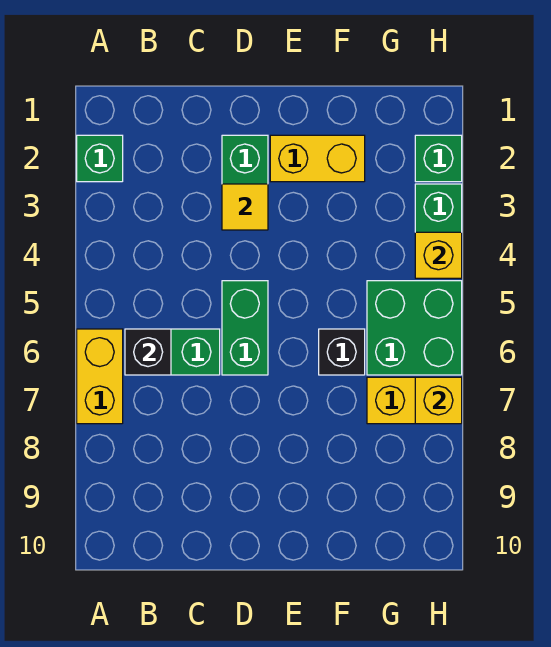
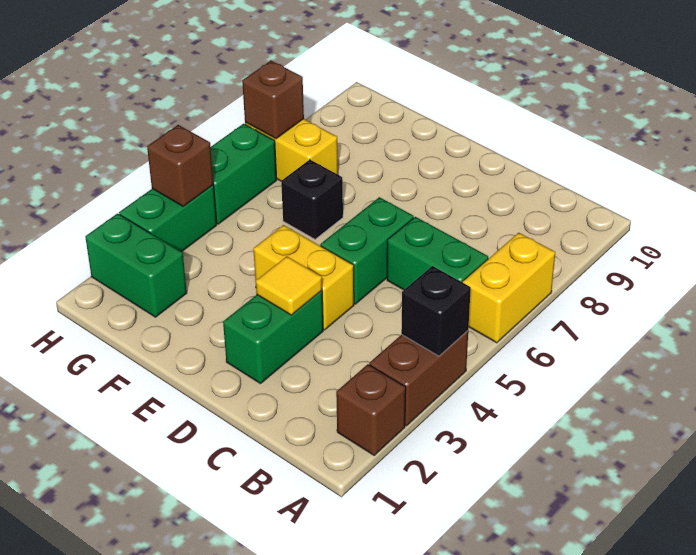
green brick A2 level 1 -> brown brick A2 level 1
none -> brown brick A3:A4 level 1
black brick B6 level 2 -> black brick A4 level 2
yellow brick E2:F2 level 1 -> yellow brick D4:E4 level 1
green brick G5:H6 level 1 -> green brick H5:H6 level 1
green brick H2 level 1 -> green brick G2:H2 level 1
yellow brick H4 level 2 -> brown brick H4 level 2
yellow brick H7 level 2 -> brown brick H7 level 2

